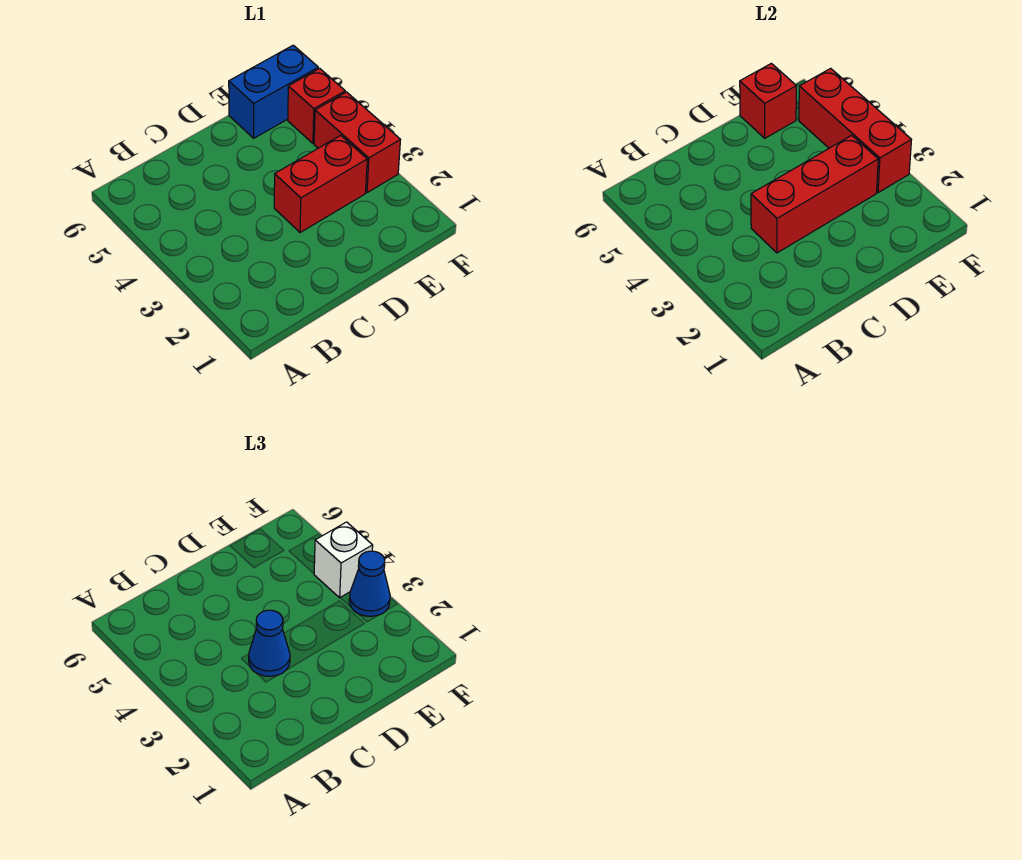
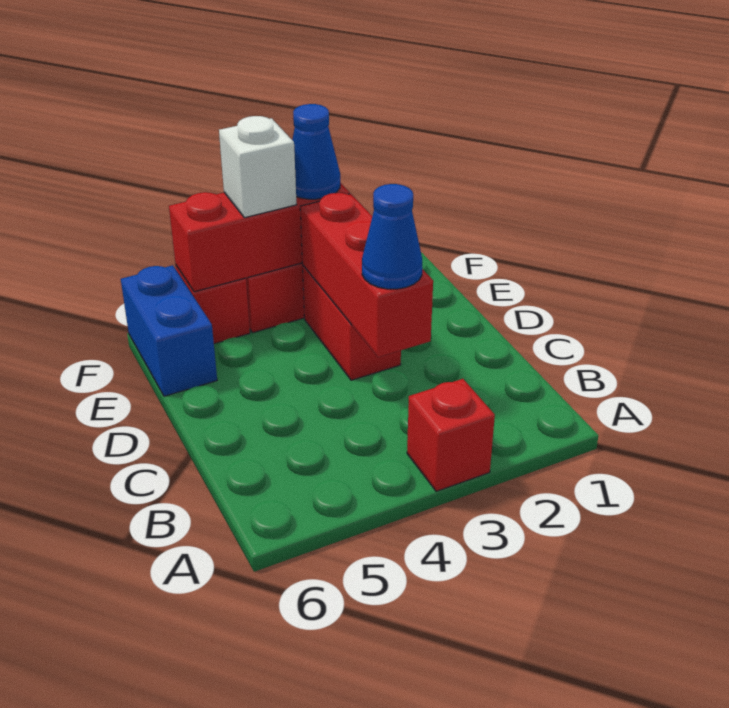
red brick E6 level 2 -> red brick A3 level 1

